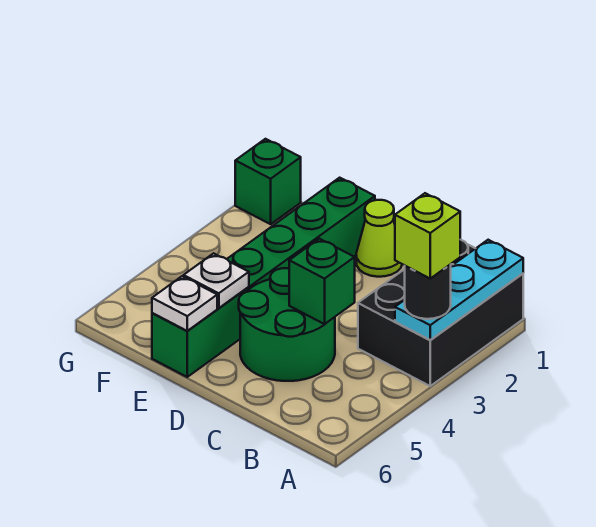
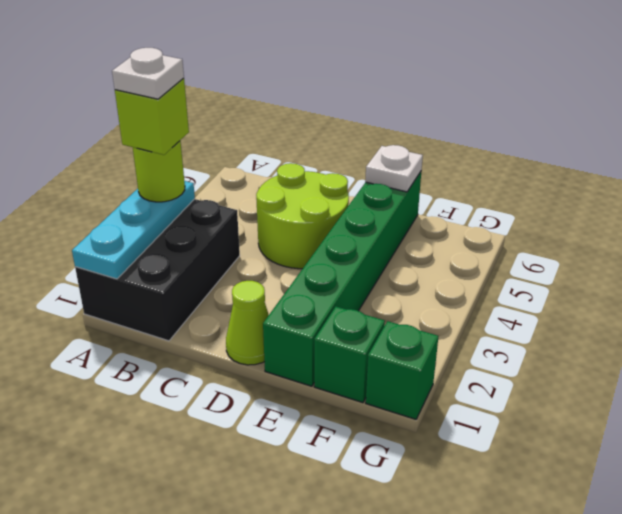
black round brick A3 level 3 -> lime round brick A3 level 3
green round brick C4:D5 level 1 -> lime round brick C4:D5 level 1
green brick C4 level 2 -> green brick F1 level 1
white plate E5 level 2 -> white plate A3 level 5

